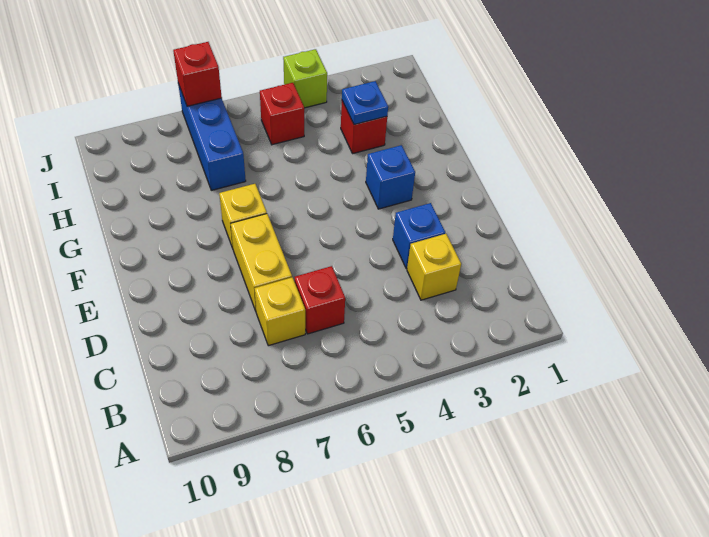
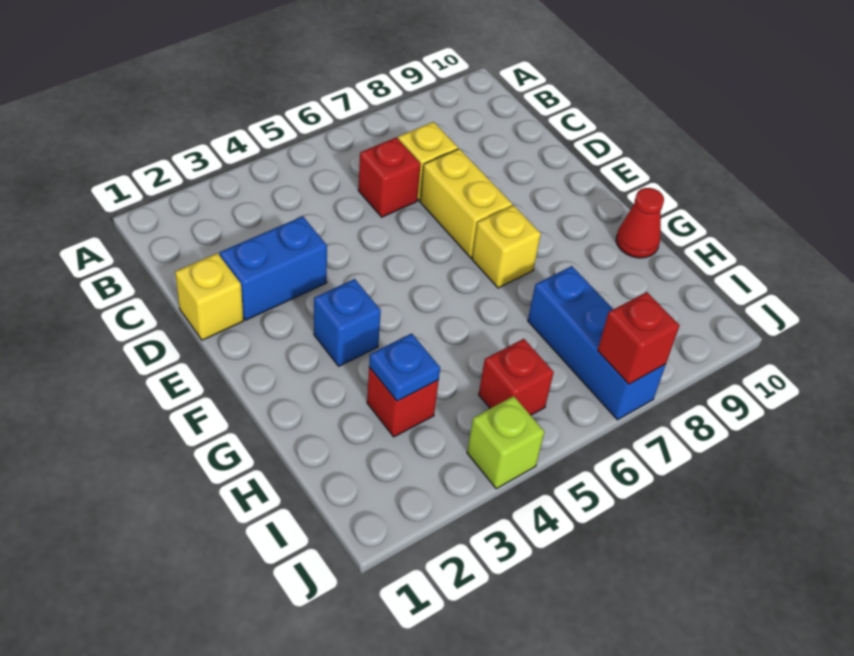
yellow brick C3 level 1 -> yellow brick D1 level 1
blue brick D3 level 1 -> blue brick D2:D3 level 1
none -> red cone G10 level 1

